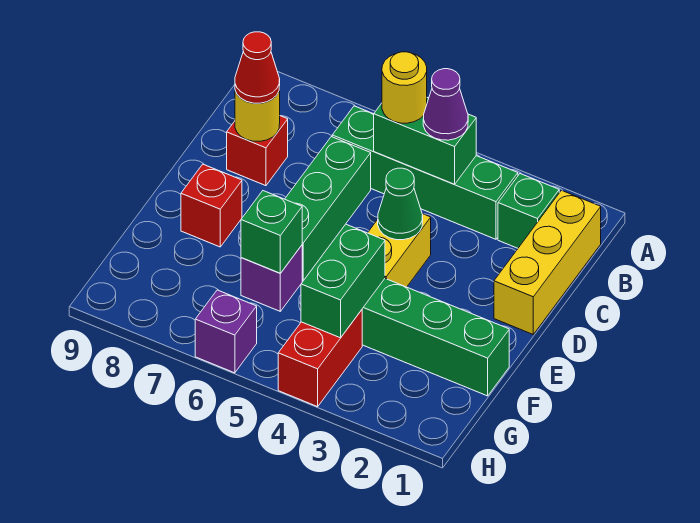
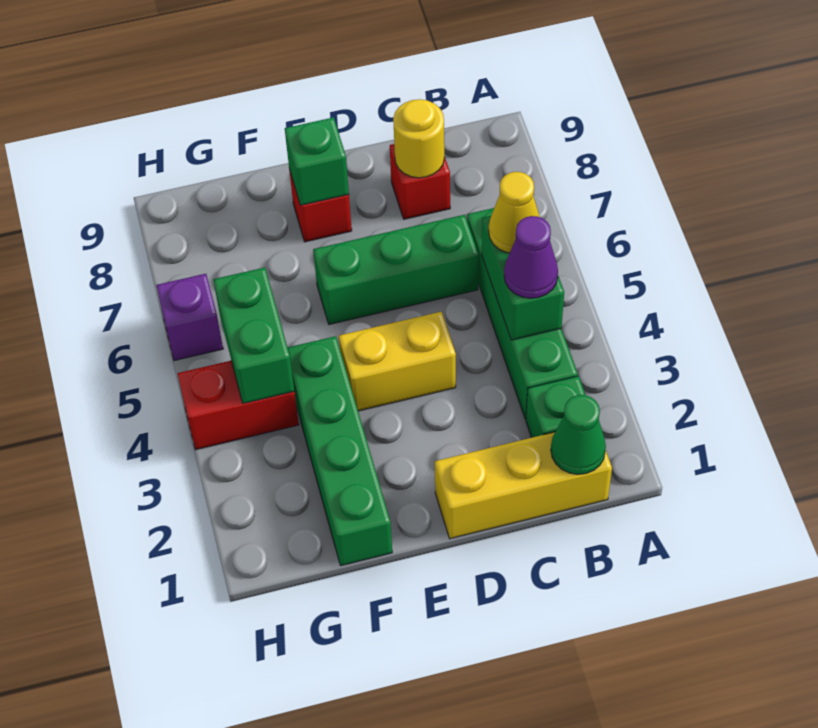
yellow round brick B5 level 3 -> yellow cone B5 level 3
red cone C8 level 3 -> none
green cone D4 level 2 -> green cone B1 level 2
green brick F4:G4 level 2 -> green brick G4:G5 level 2
purple brick F6 level 1 -> none
green brick F6 level 2 -> green brick E8 level 2

